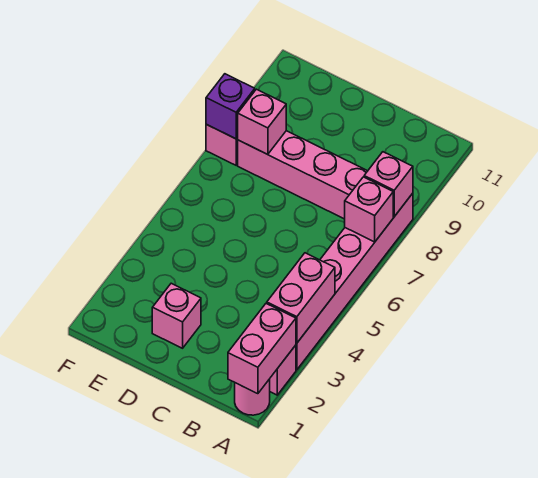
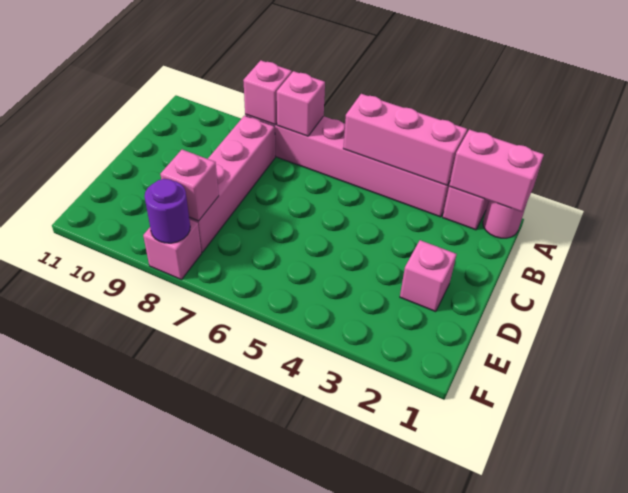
pink brick A3:A4 level 2 -> pink brick A3:A5 level 2
purple brick F8 level 2 -> purple round brick F8 level 2

